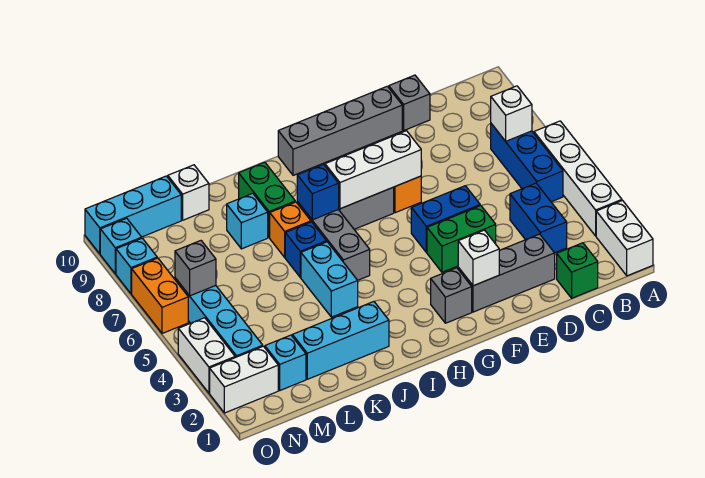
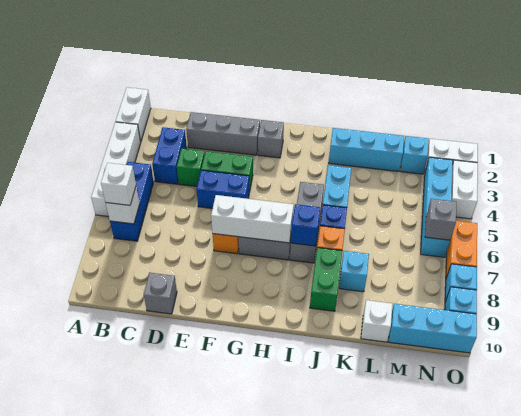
green brick C1 level 1 -> green brick D4 level 1
grey brick E10:H10 level 1 -> none
white brick F2 level 2 -> white brick B7 level 3

